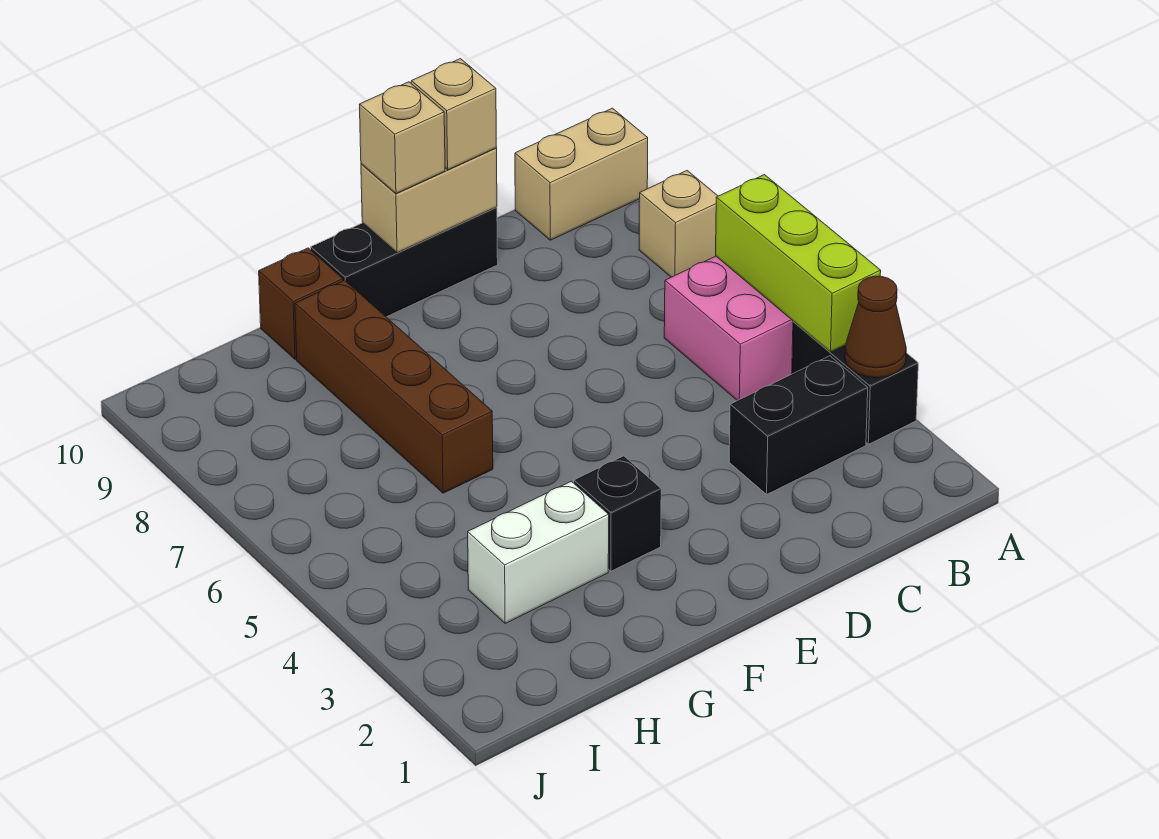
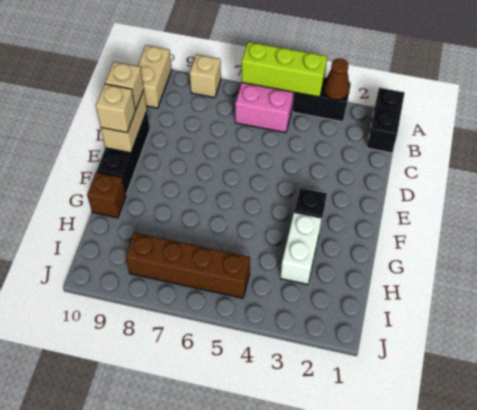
black brick B3:C3 level 1 -> black brick A1:B1 level 1
brown brick G6:G9 level 1 -> brown brick I5:I8 level 1

